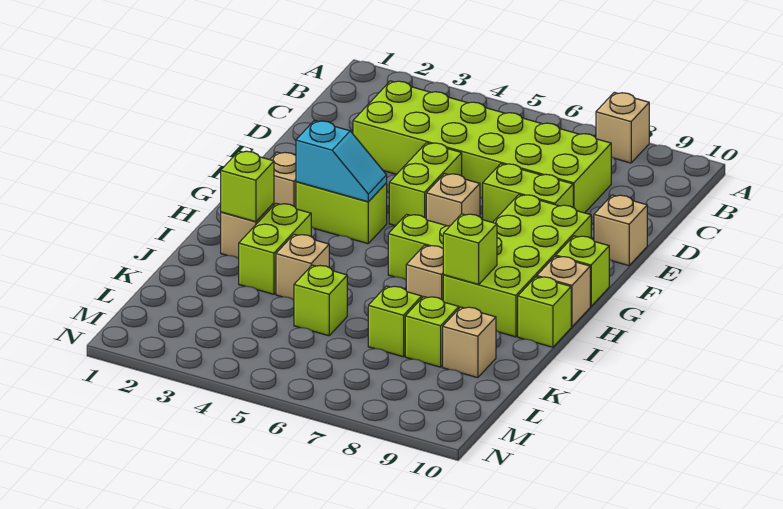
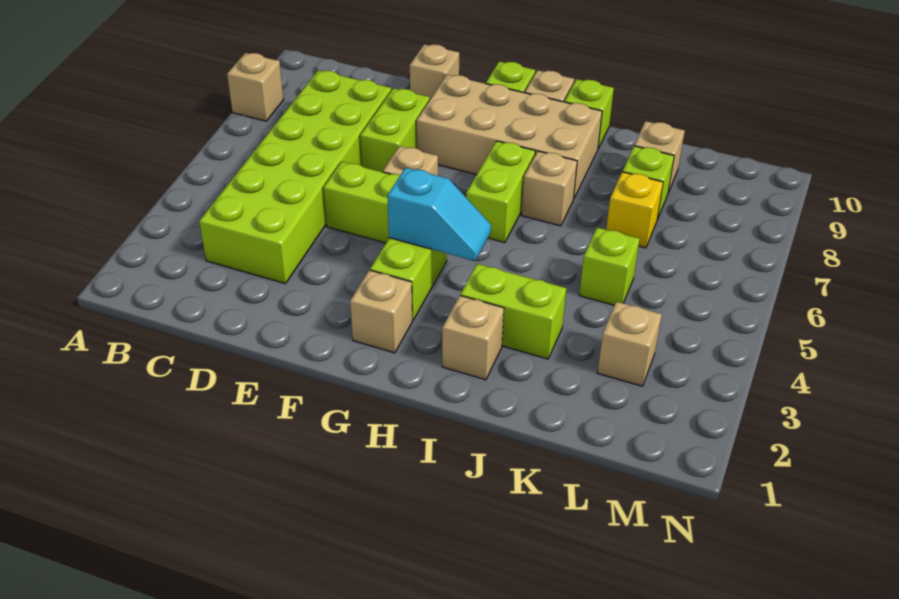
lime brick F8:I9 level 1 -> tan brick F8:I9 level 1
cyan slope G3:G4 level 2 top 3 -> cyan slope G4:H4 level 2 top G
lime brick I2 level 2 -> none
lime brick I8 level 2 -> none
tan brick J4 level 1 -> tan brick L3 level 1
lime brick K7 level 1 -> yellow brick K7 level 1

